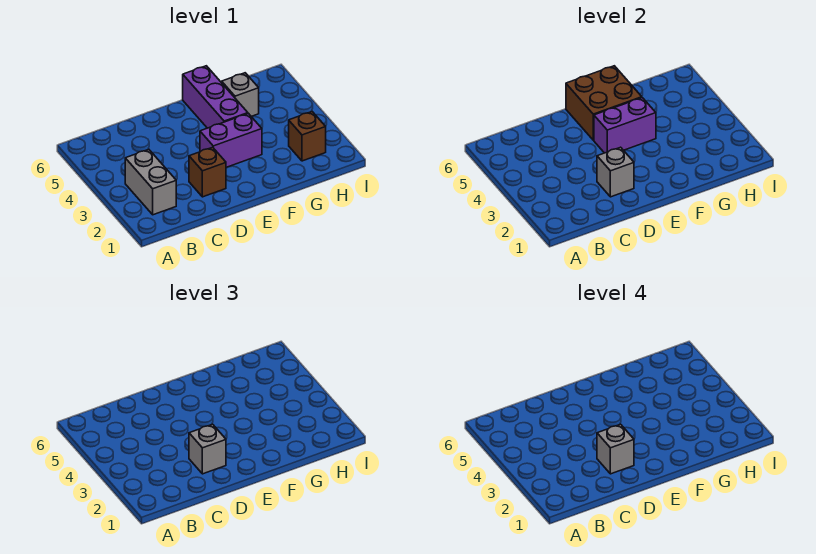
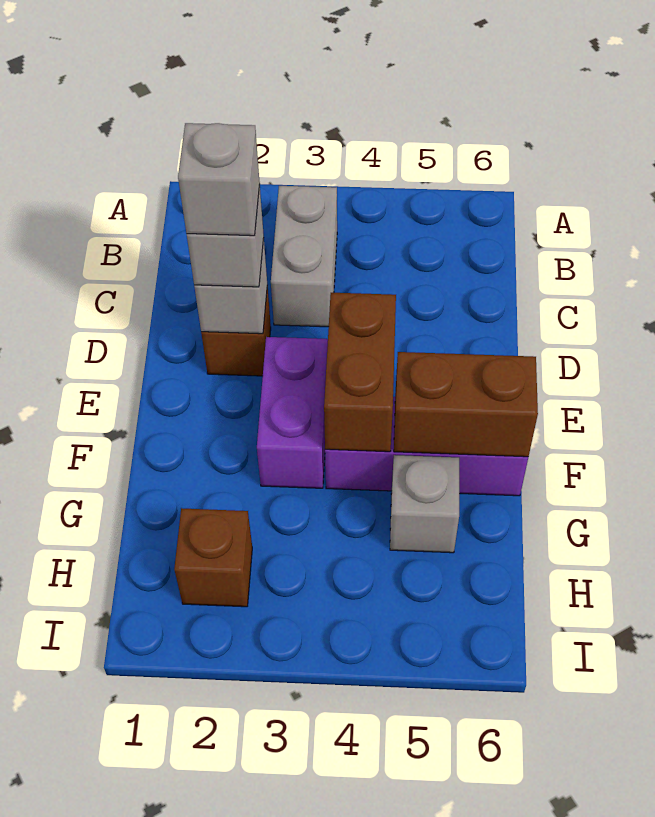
grey brick B2:B3 level 1 -> grey brick B3:C3 level 1
purple brick E4:F4 level 2 -> brown brick E4:F4 level 2
brown brick E5:F6 level 2 -> brown brick F5:F6 level 2

